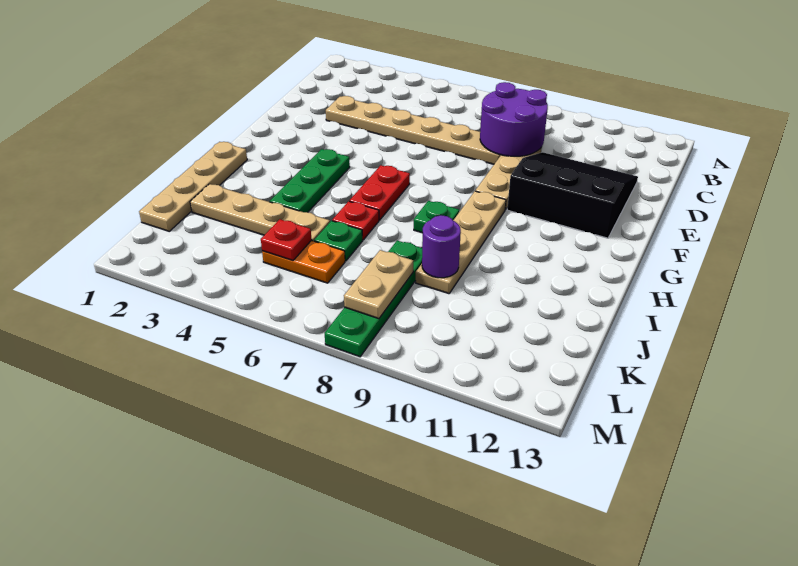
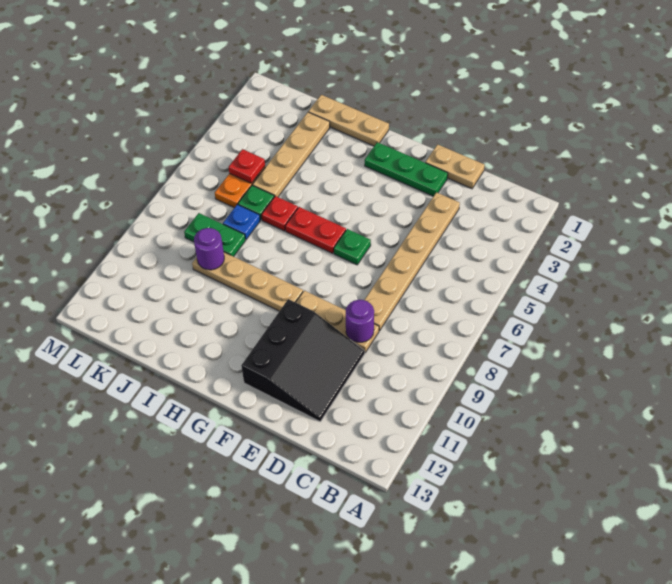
purple round brick C8:D9 level 2 -> purple round brick D9 level 2
green plate G4:I4 level 1 -> green plate E2:G2 level 1
tan plate H1:K1 level 1 -> tan plate H1:J1 level 1
green plate H8 level 1 -> green plate F6 level 1
none -> blue plate J7 level 1
green plate J8:M8 level 1 -> green plate J8:K8 level 1
tan plate K8:L8 level 2 -> tan plate D1:E1 level 1

